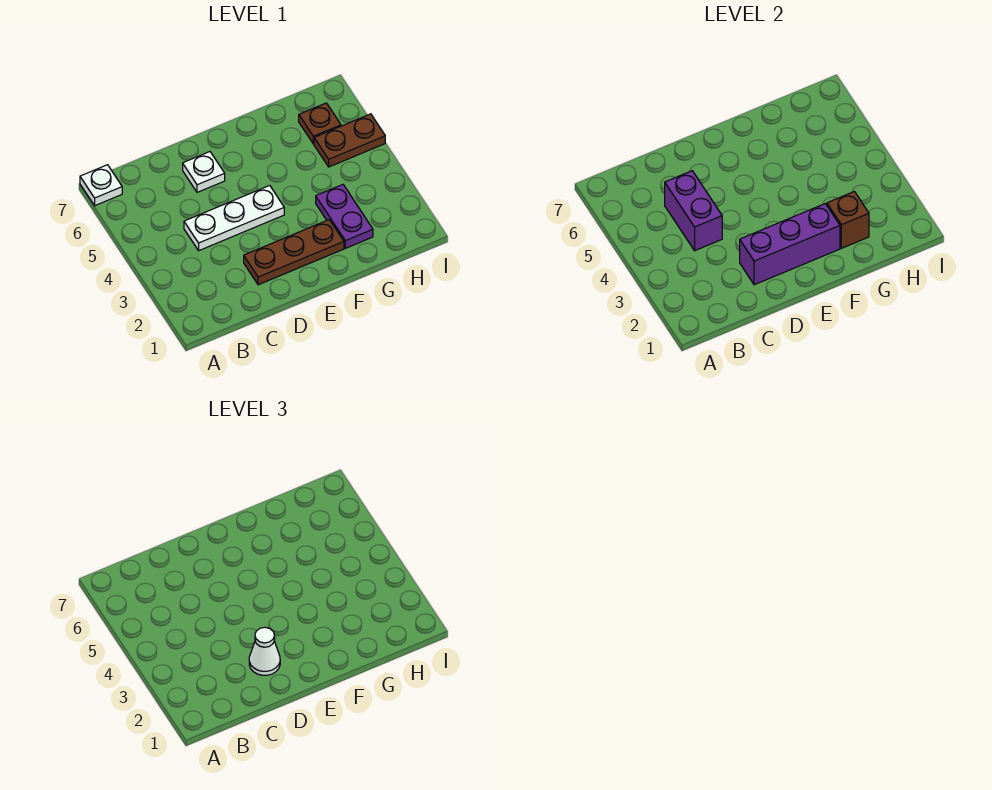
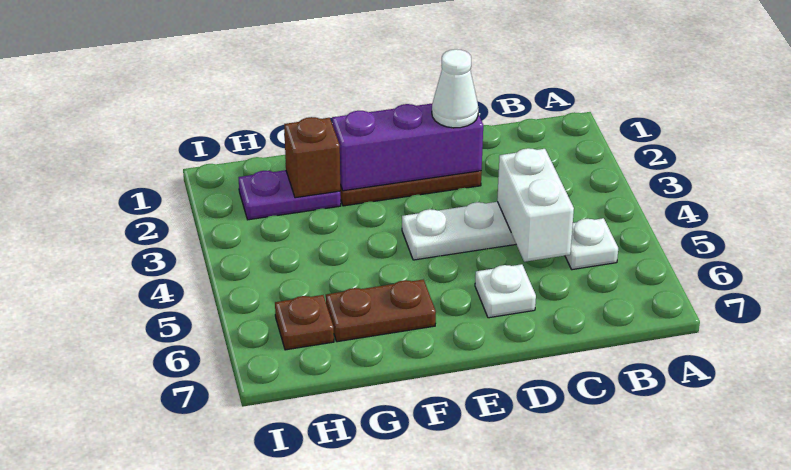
white plate A7 level 1 -> white plate B5 level 1
purple brick C4:C5 level 2 -> white brick C4:C5 level 2
purple plate G2:G3 level 1 -> purple plate G2:H2 level 1
brown plate H5:I5 level 1 -> brown plate F6:G6 level 1

